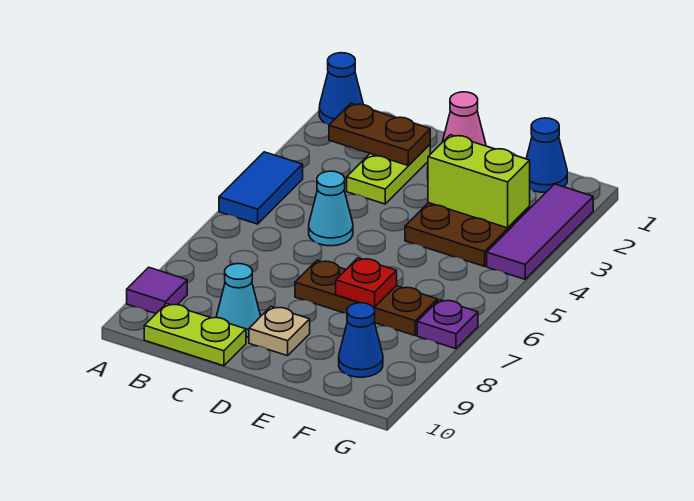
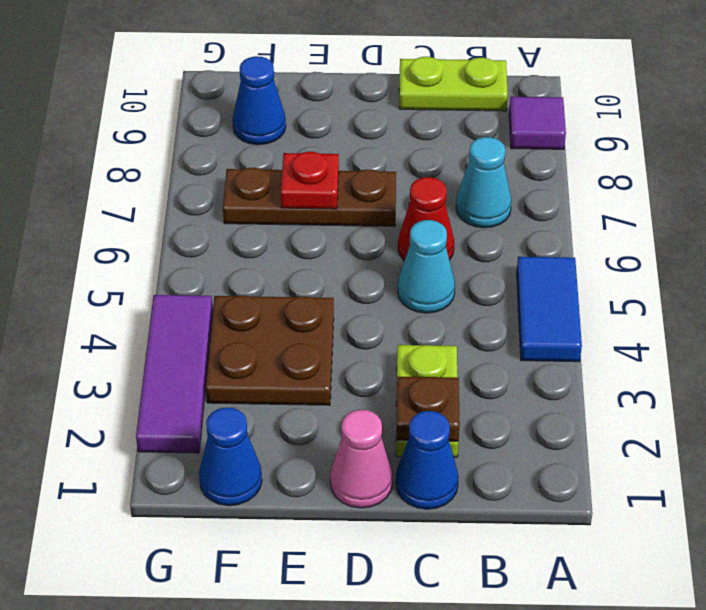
blue cone A1 level 1 -> blue cone C1 level 1
brown plate B2:C2 level 2 -> brown plate C2 level 2
none -> red cone C6 level 1
cyan cone C9 level 1 -> cyan cone B7 level 1
tan plate D9 level 1 -> none
lime brick E3:F3 level 2 -> none
purple plate G7 level 1 -> none

